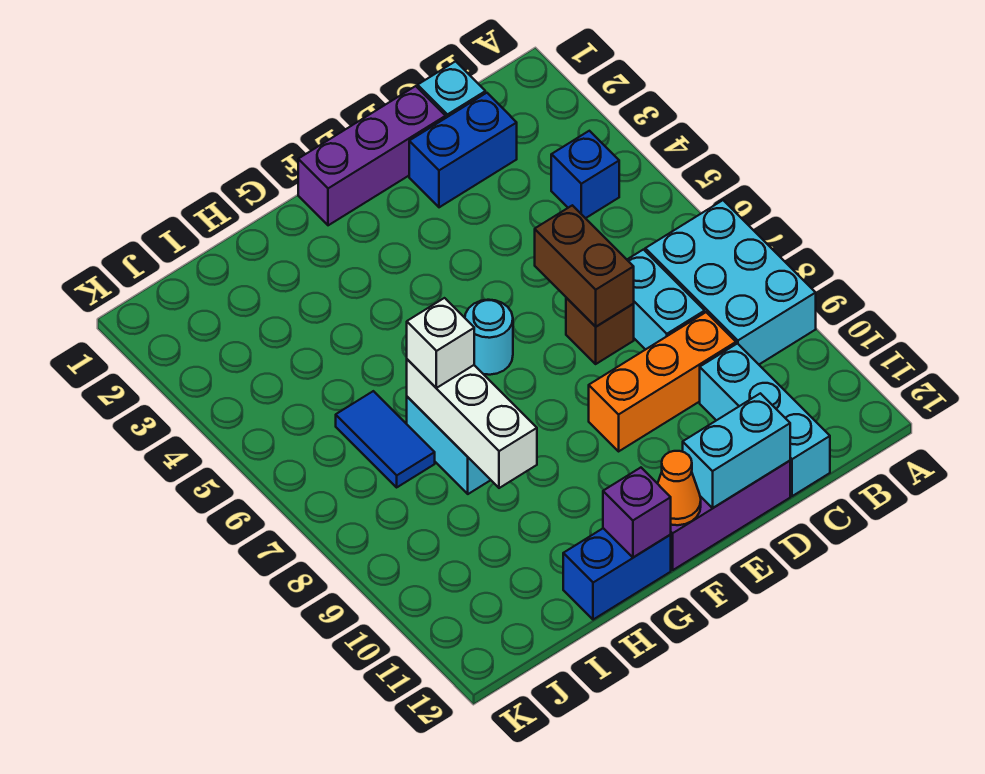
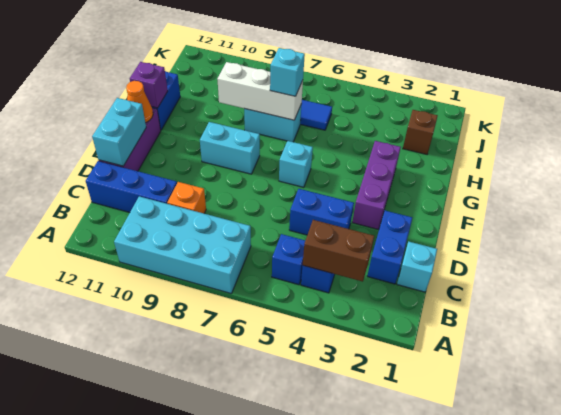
cyan brick A7:B9 level 1 -> cyan brick A7:B10 level 1
none -> blue brick B5 level 1
cyan brick C7:C8 level 1 -> cyan brick F8:F9 level 1
orange brick C9:E9 level 1 -> orange brick C9 level 1
cyan brick C10:C12 level 1 -> blue brick C10:C12 level 1
purple brick D1:F1 level 1 -> purple brick E3:G3 level 1
none -> blue brick D4:D5 level 1
brown brick D6:D7 level 2 -> brown brick B3:B4 level 2
brown brick D7 level 1 -> brown brick I2 level 1
cyan round brick F6 level 1 -> cyan brick F6 level 1
white brick H7 level 3 -> cyan brick H7 level 3

